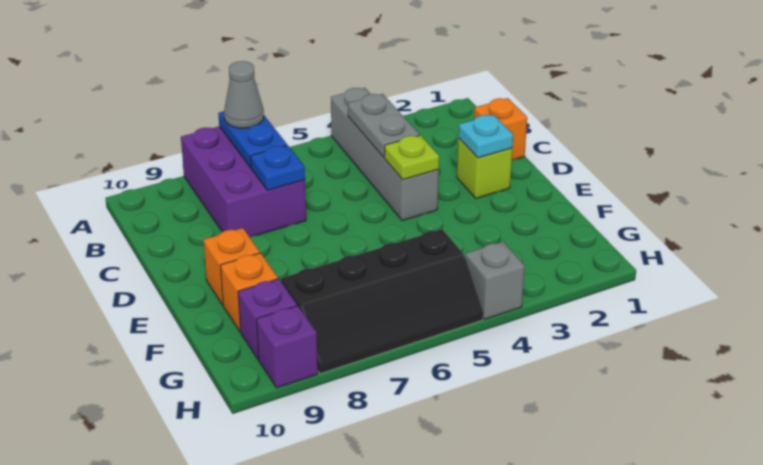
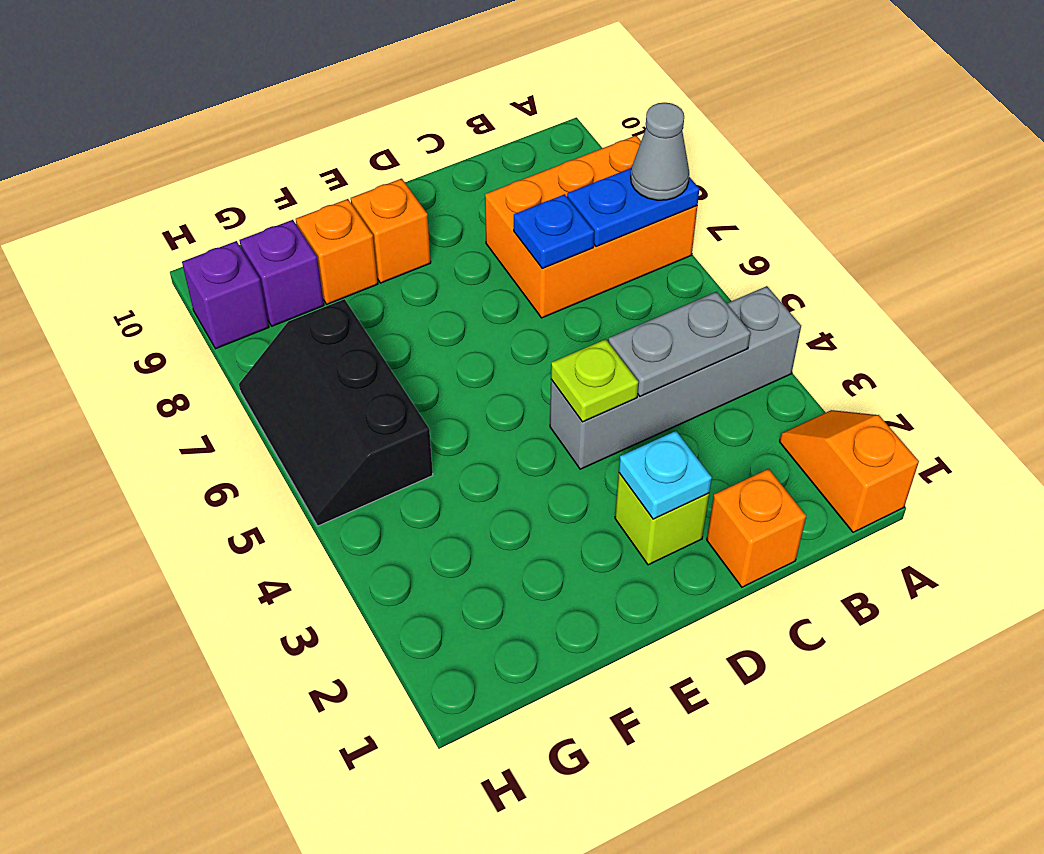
none -> orange slope A1:A2 level 1 top 1
purple brick A7:C8 level 1 -> orange brick A7:C8 level 1
black slope G5:H8 level 1 top G -> black slope G5:H7 level 1 top G
grey brick H4 level 1 -> none

